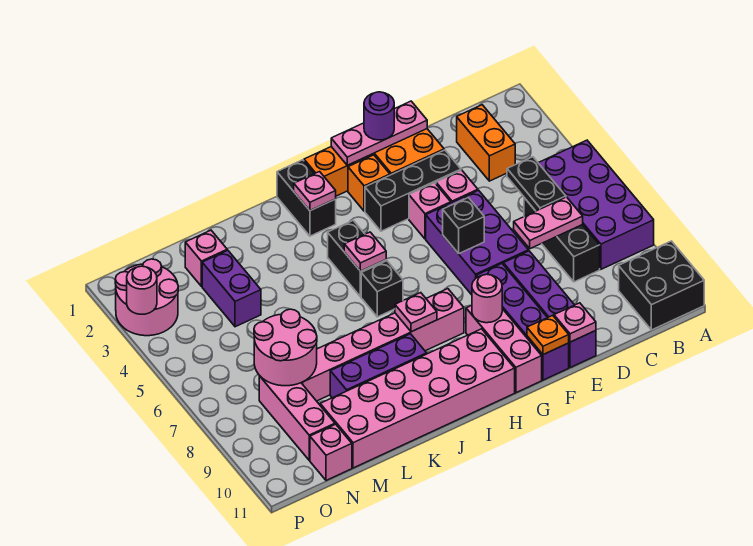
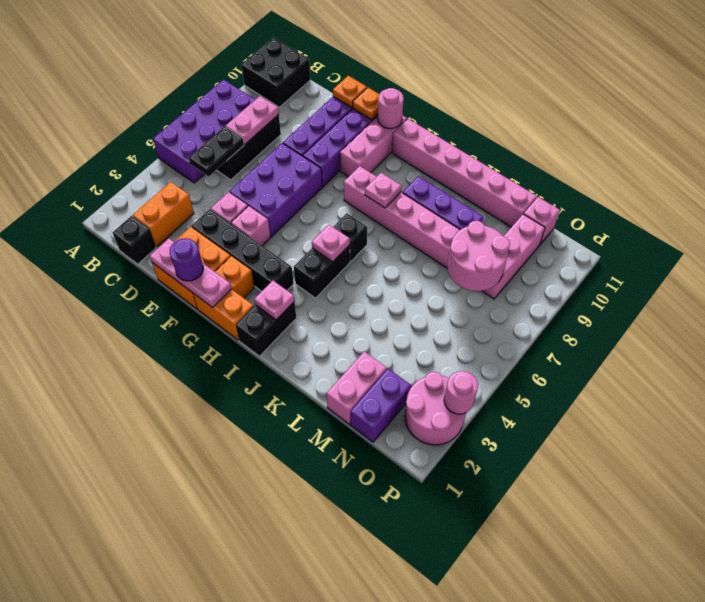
pink plate C7:D7 level 2 -> pink plate C7:C8 level 2
black brick E3:G3 level 1 -> black brick E3:H3 level 1
pink plate E11 level 2 -> orange plate E11 level 2
black brick F6 level 2 -> black brick C1 level 1
pink round brick G9 level 2 -> pink round brick G11 level 2
pink brick H10:M11 level 1 -> pink brick H11:M11 level 1
pink brick M2 level 1 -> pink brick M1:M2 level 1
purple brick M3:M4 level 1 -> purple brick N1:N2 level 1

